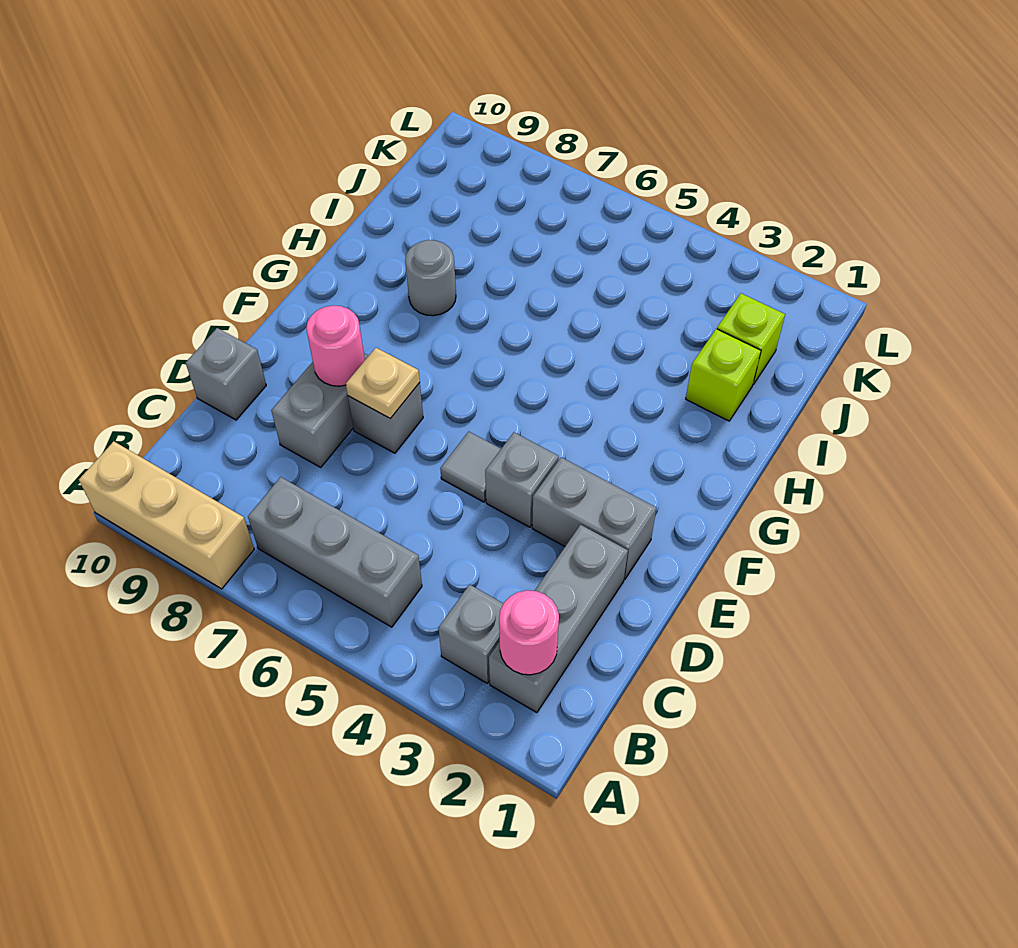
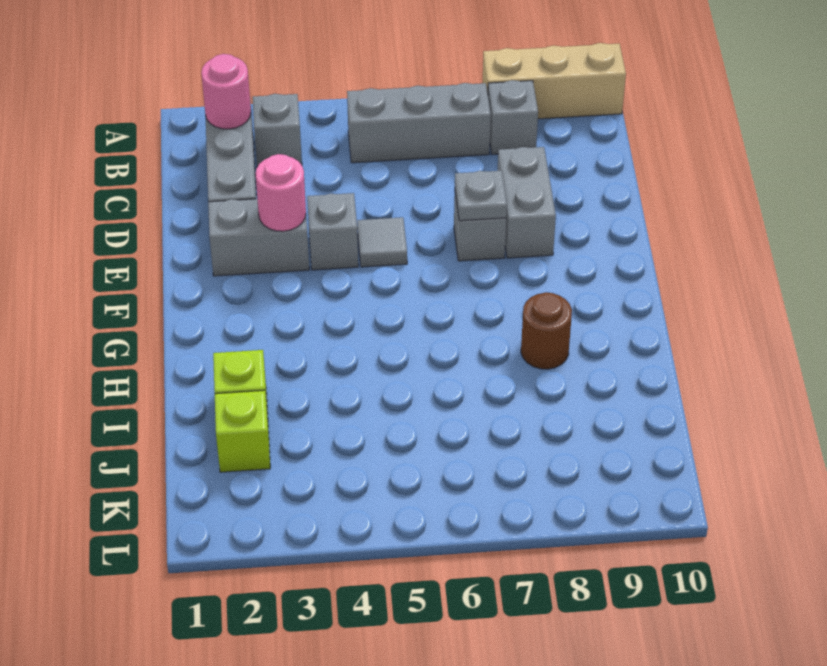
grey brick D10 level 1 -> grey brick B8 level 1
tan plate E7 level 2 -> grey plate E7 level 2
pink round brick E8 level 2 -> pink round brick E3 level 2
grey round brick H8 level 1 -> brown round brick H8 level 1

